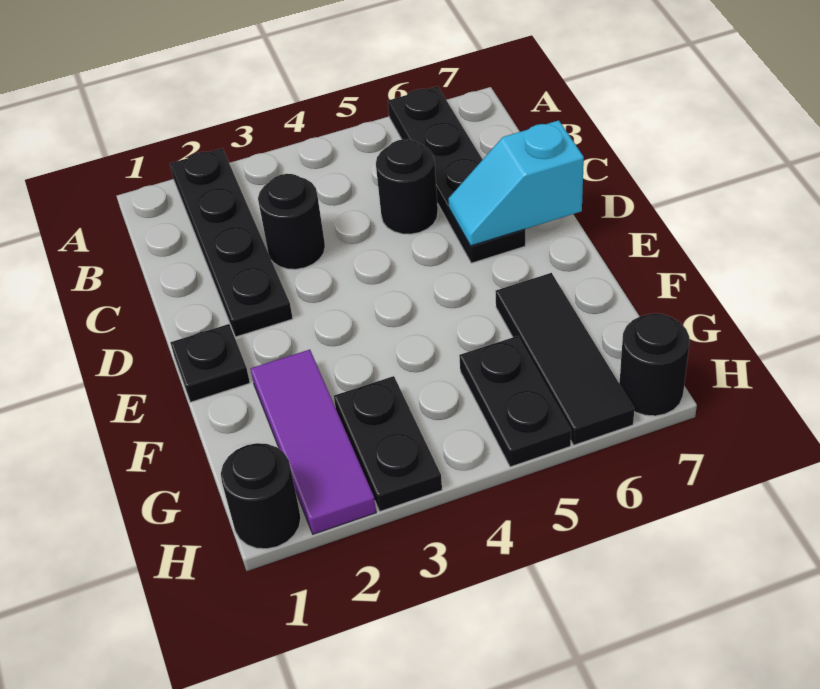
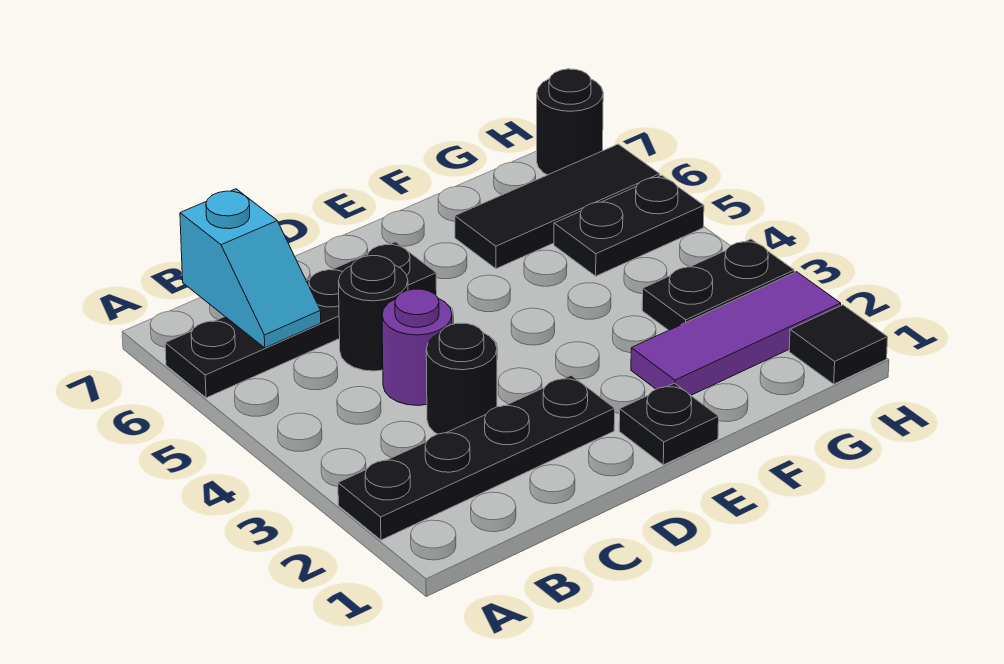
none -> purple round brick C4 level 1
cyan slope D6:D7 level 2 top 7 -> cyan slope B6:B7 level 2 top 7
black round brick H1 level 1 -> black tile H1 level 1

